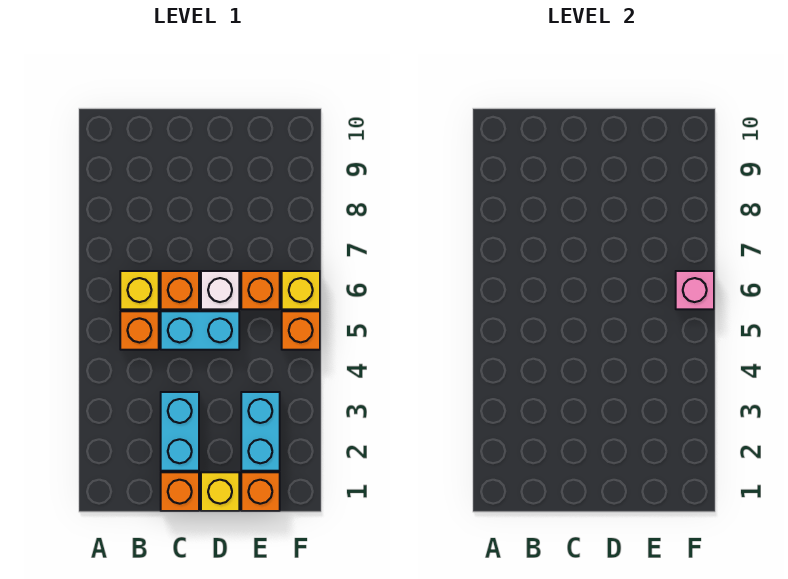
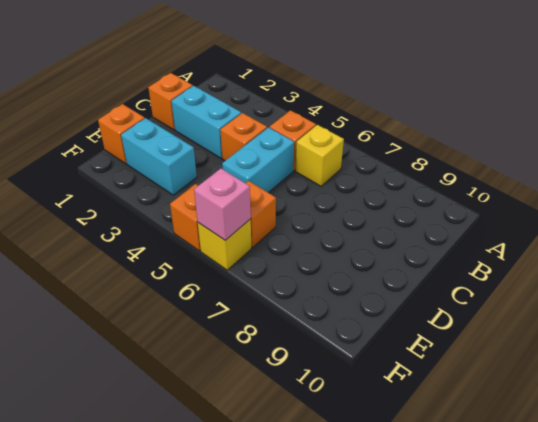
orange brick C6 level 1 -> orange brick C4 level 1
yellow brick D1 level 1 -> none
white brick D6 level 1 -> none

